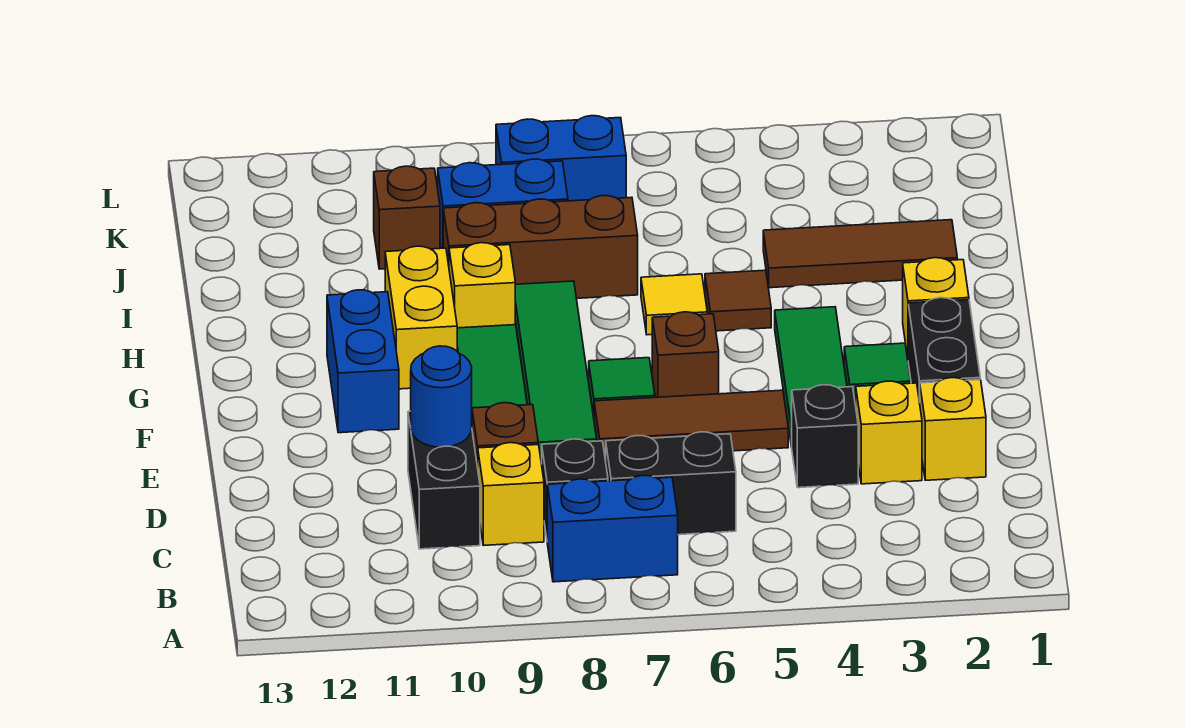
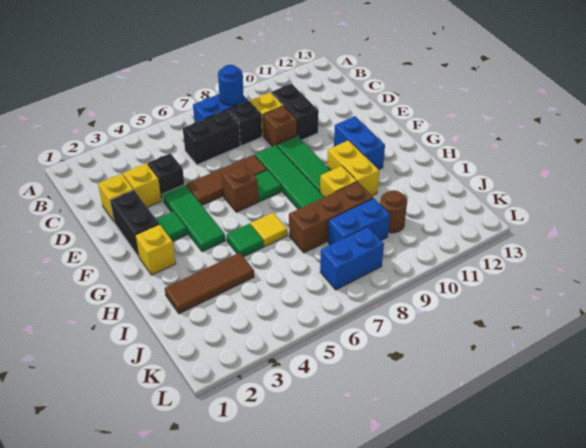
blue round brick D10 level 2 -> blue round brick B8 level 2
brown tile H5 level 1 -> green tile H5 level 1
brown brick J10 level 1 -> brown round brick J10 level 1

